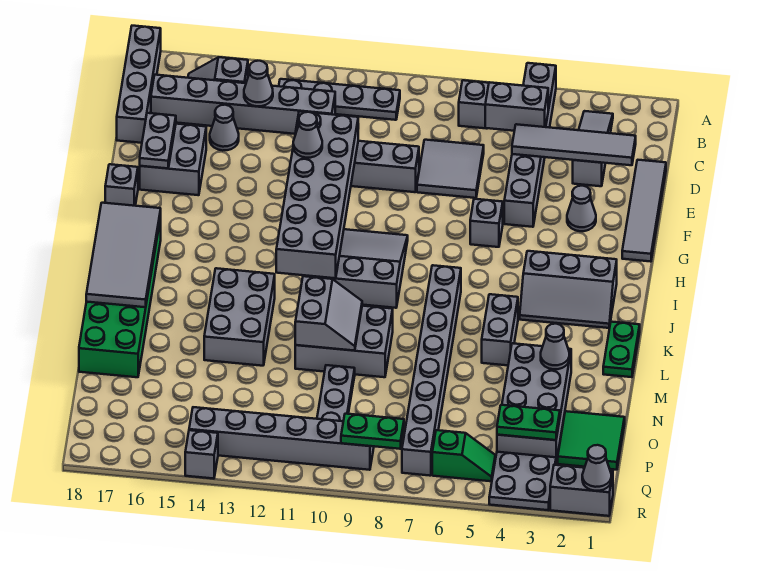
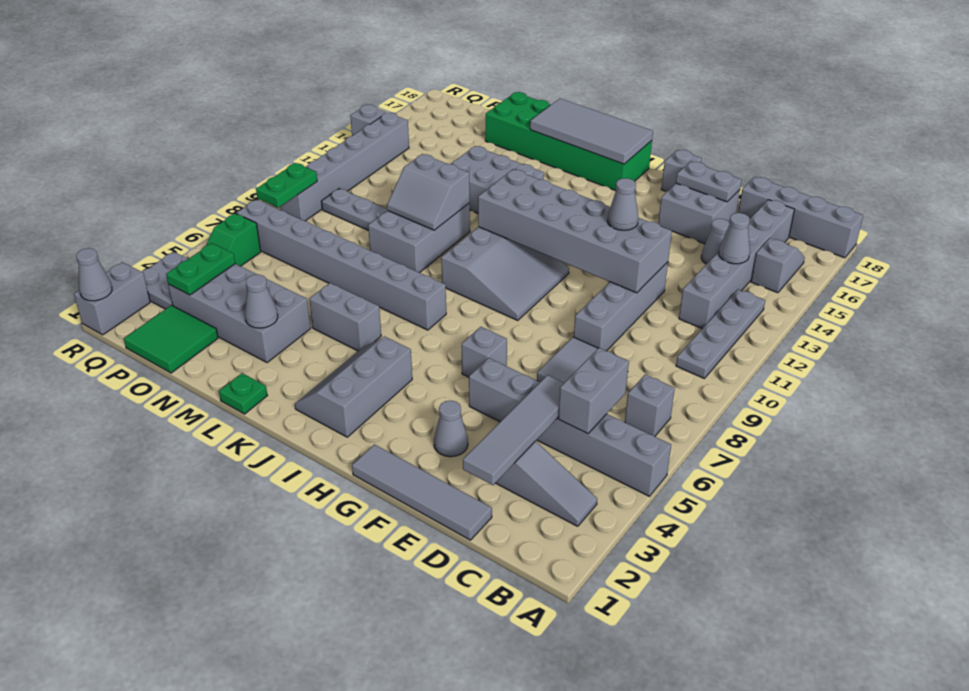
green plate K1:L1 level 1 -> green plate L1 level 1

